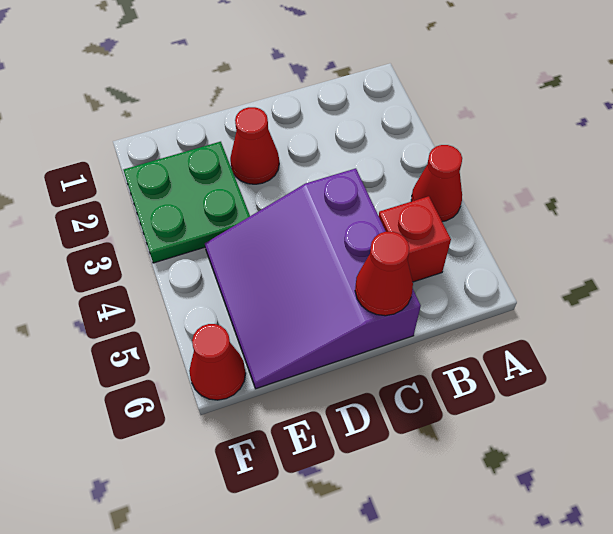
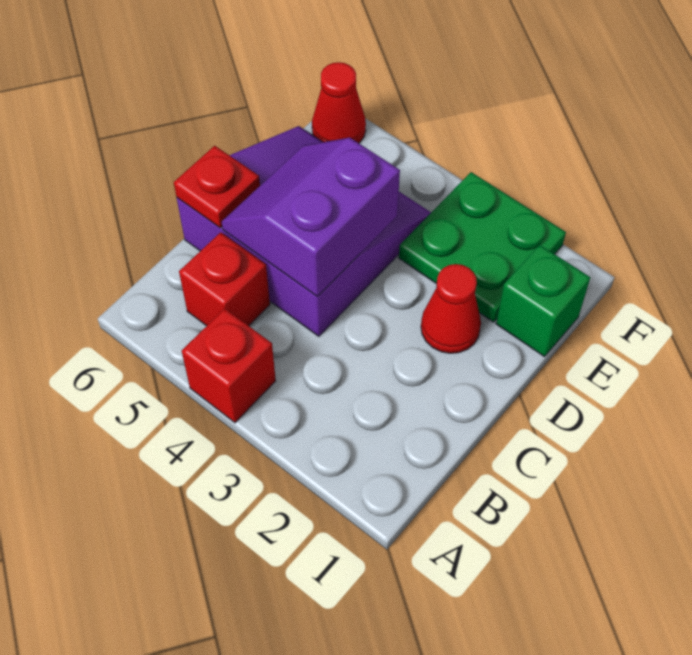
red cone A4 level 1 -> red brick A4 level 1
none -> purple slope C4:D5 level 2 top 4
red cone C6 level 2 -> red plate C6 level 2
none -> green brick E1 level 1

